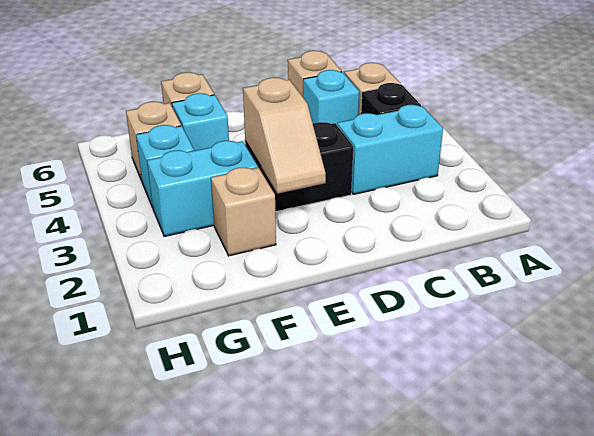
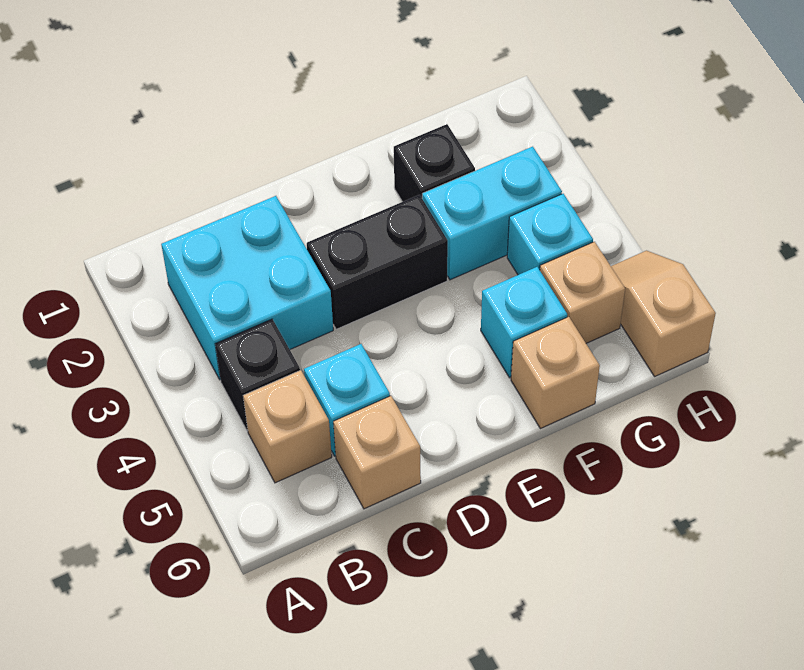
cyan brick B3:C3 level 1 -> cyan brick B2:C3 level 1
tan slope E2:E3 level 2 top 3 -> tan slope H5:H6 level 1 top 6
tan brick F2 level 1 -> black brick F2 level 1

